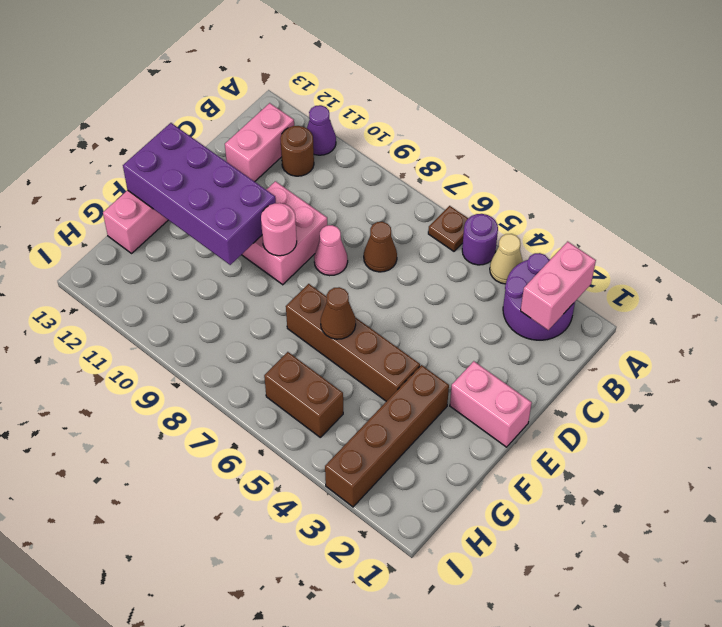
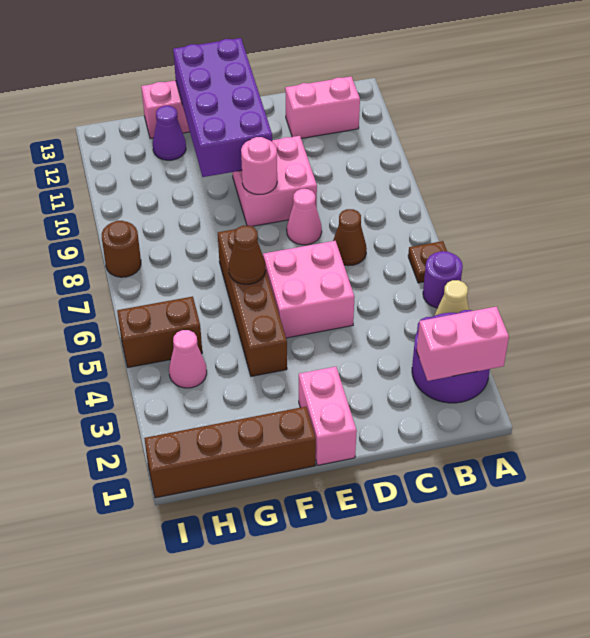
purple cone A11 level 1 -> purple cone G12 level 1
brown round brick B11 level 1 -> brown round brick I8 level 1
none -> pink brick D5:E6 level 1
brown brick F3:I3 level 1 -> brown brick F1:I1 level 1
none -> pink cone H4 level 1
brown brick H5:H6 level 1 -> brown brick H5:I5 level 1

